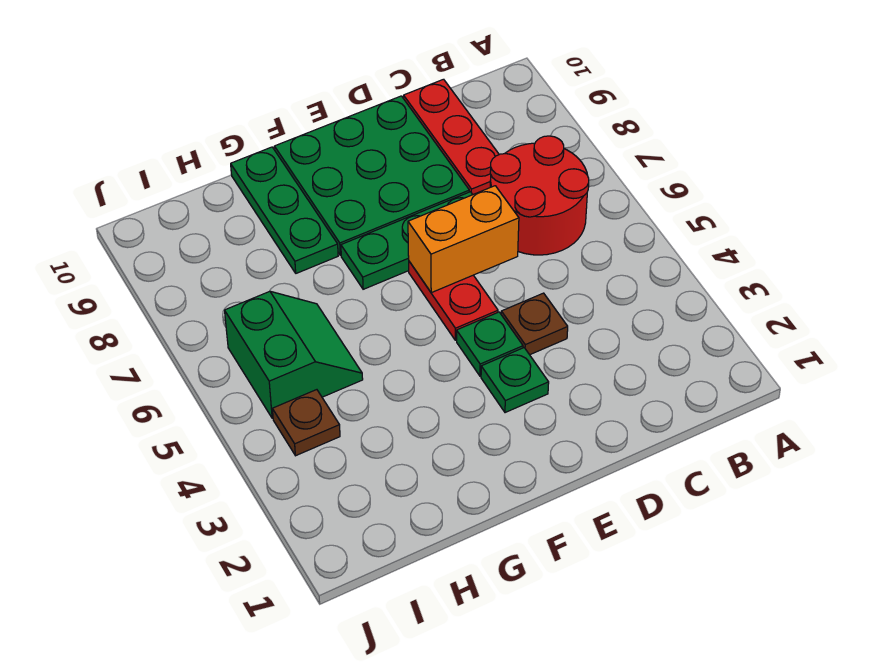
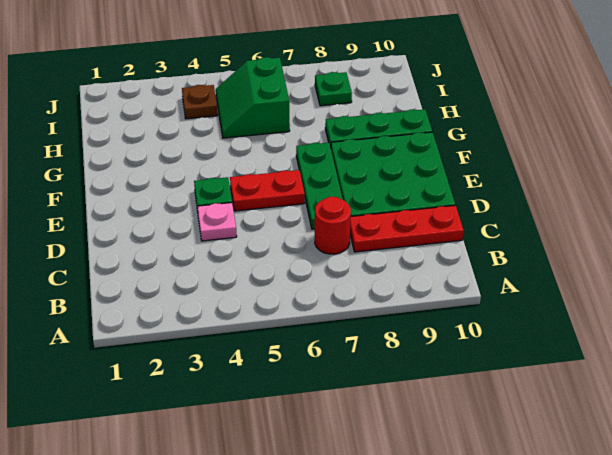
red round brick B6:C7 level 1 -> red round brick C7 level 1
brown plate D4 level 1 -> pink plate D4 level 1
orange brick D6:E6 level 2 -> none
green plate E3 level 1 -> green plate I8 level 1
green slope H5:I6 level 1 top I -> green slope H5:I6 level 1 top 6

